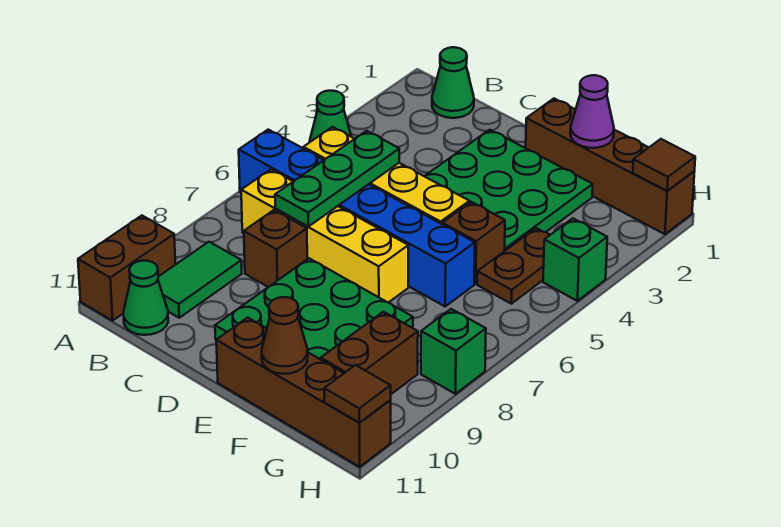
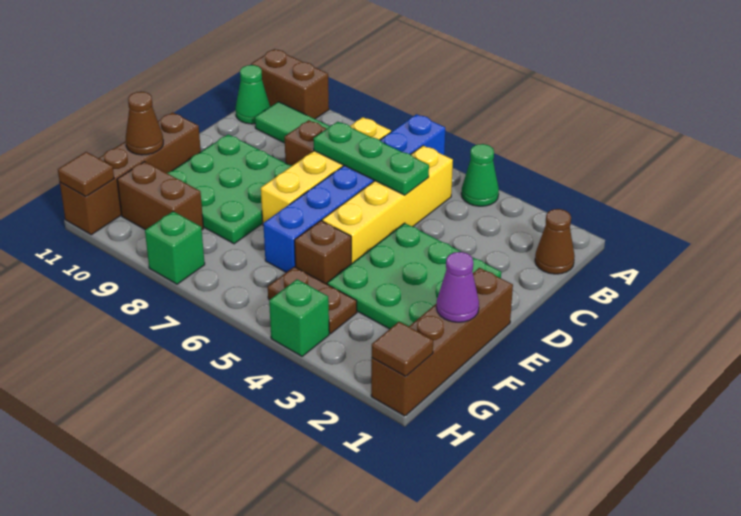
green cone B1 level 1 -> brown cone B1 level 1

